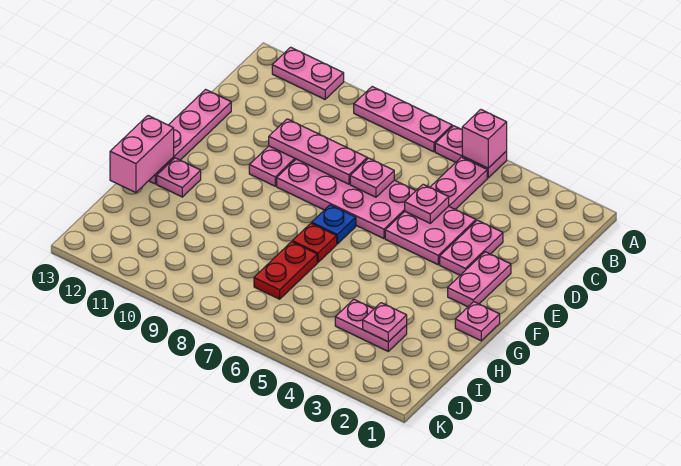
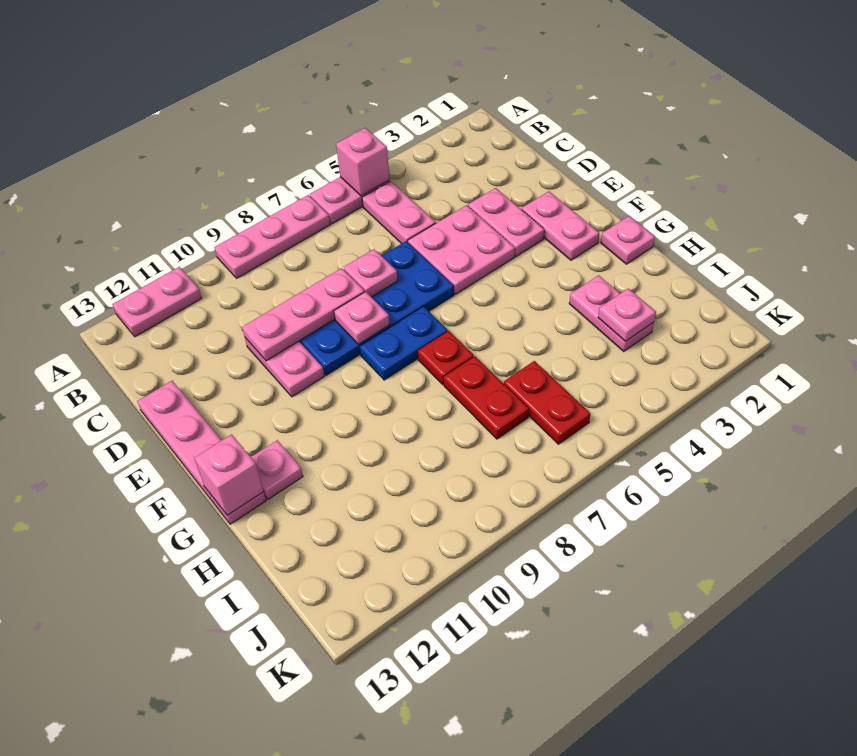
pink plate D5 level 2 -> pink plate E8 level 2
pink plate D6:E9 level 1 -> blue plate D6:E9 level 1
blue plate F7 level 1 -> blue plate F7:F8 level 1
pink brick G13:H13 level 2 -> pink brick G13 level 2
pink plate I3:I4 level 1 -> pink plate H3:I3 level 1
none -> red plate I6:J6 level 1

